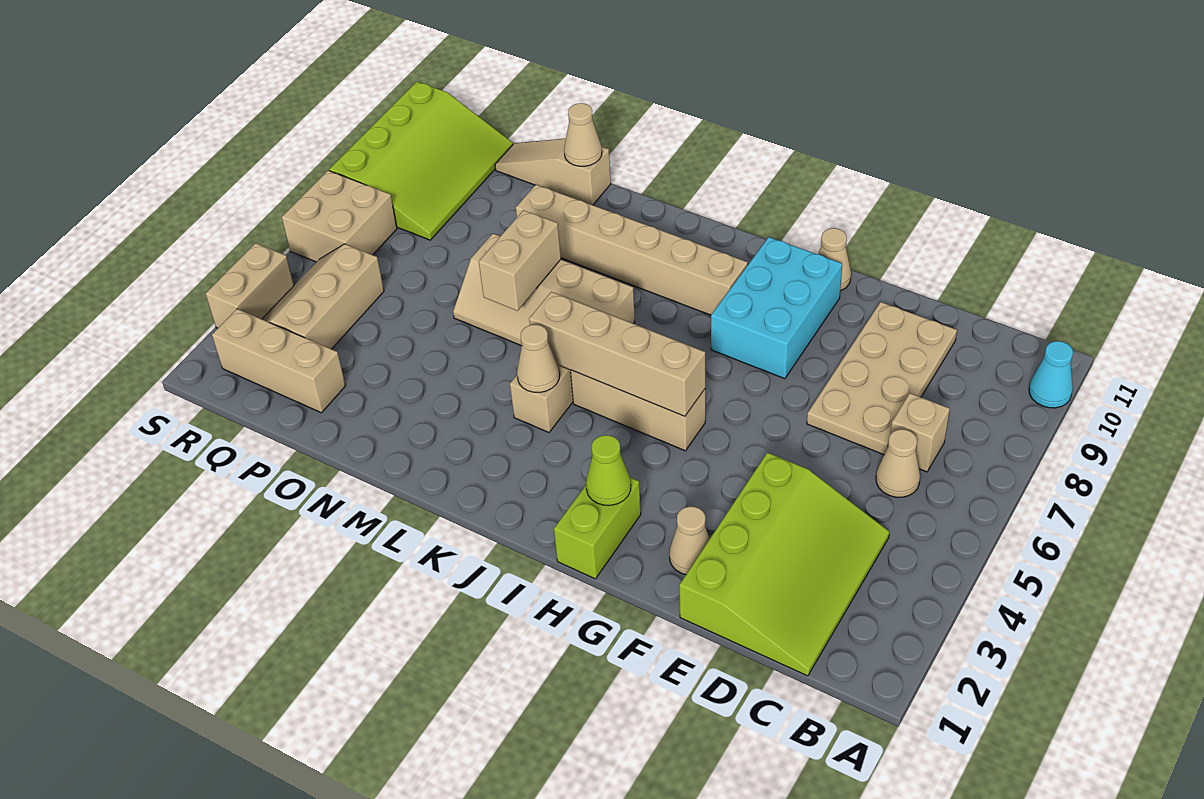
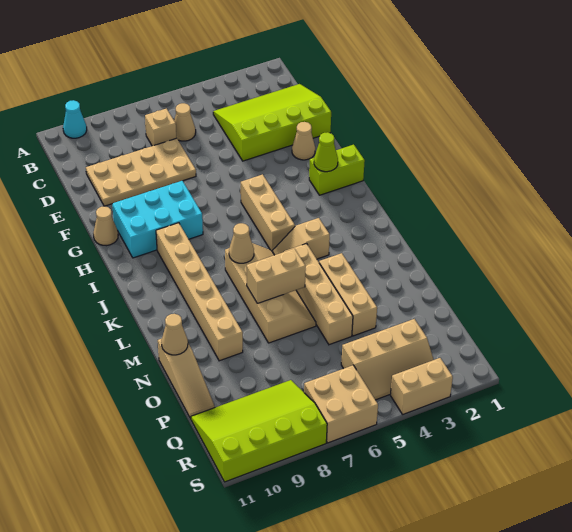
tan brick H5:K5 level 2 -> tan brick L5:O5 level 1
tan cone K4 level 2 -> tan cone K7 level 2
tan brick P2:R2 level 1 -> tan brick M4:O4 level 1

